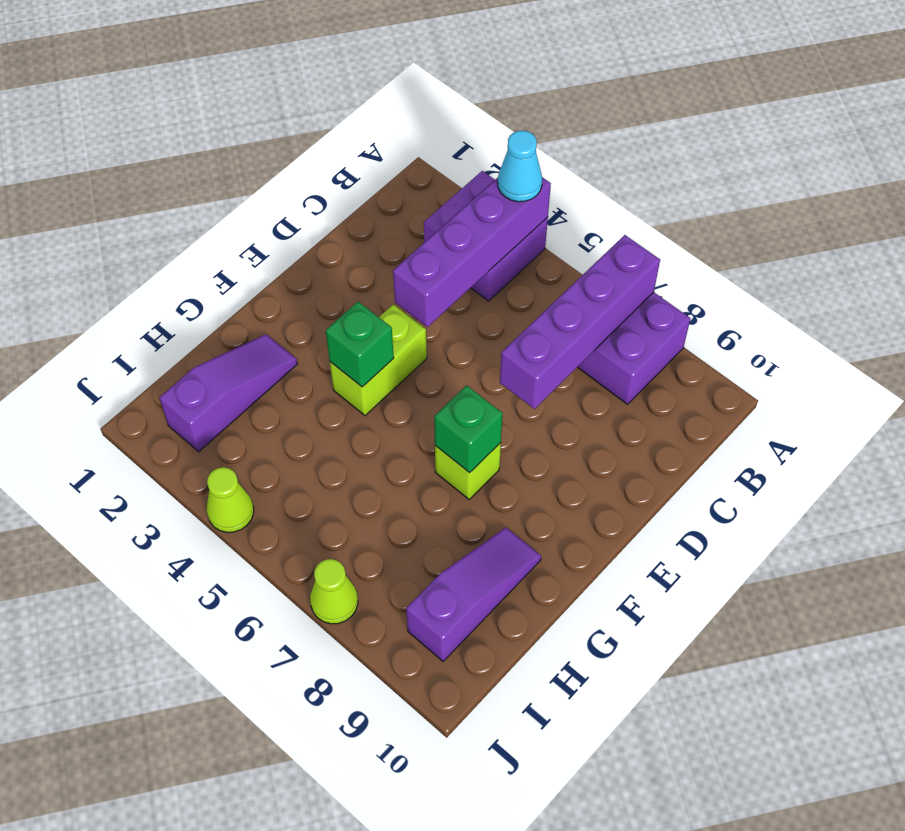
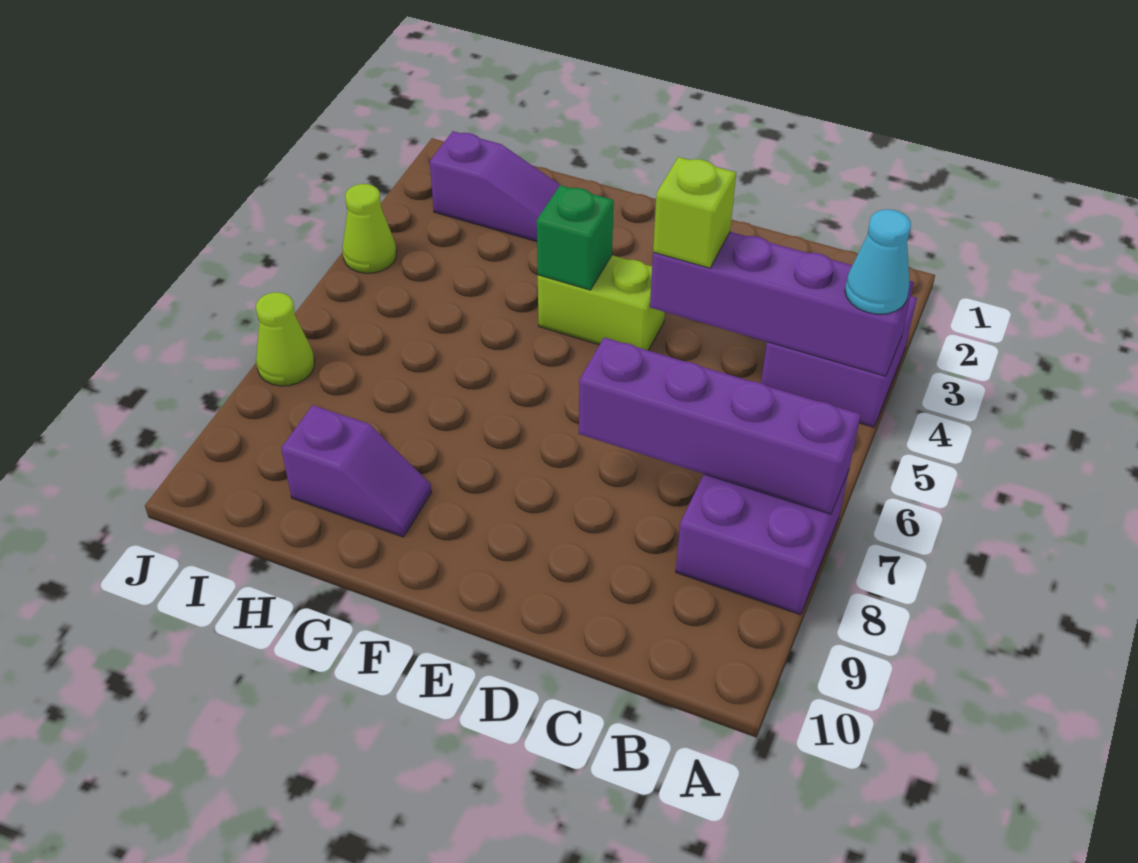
lime brick F7 level 1 -> lime brick D4 level 3
green brick F7 level 2 -> none
purple slope G9:I9 level 1 top I -> purple slope G9:H9 level 1 top H

